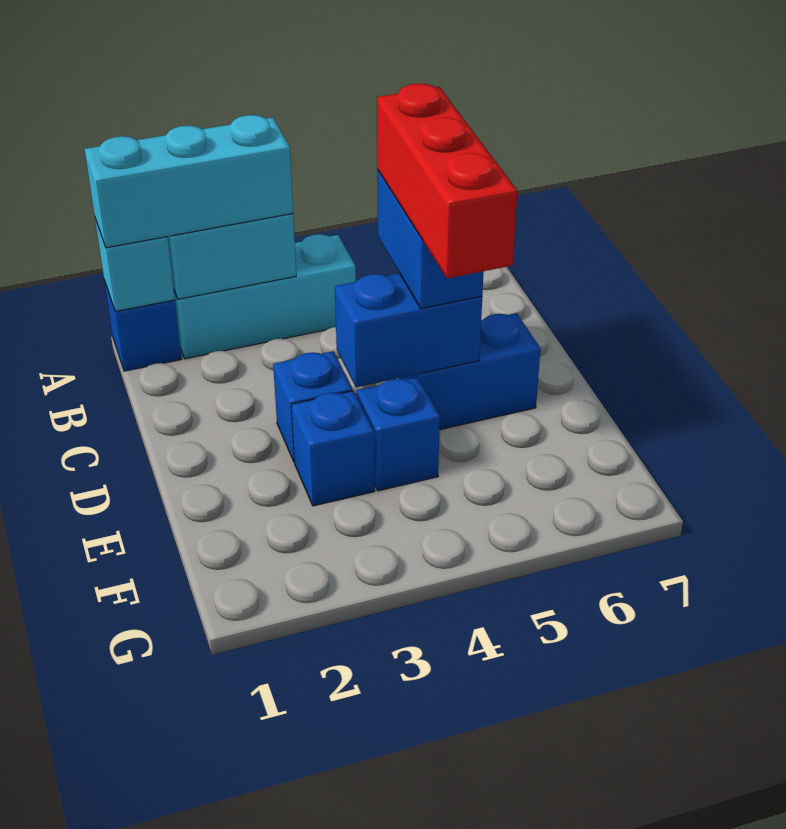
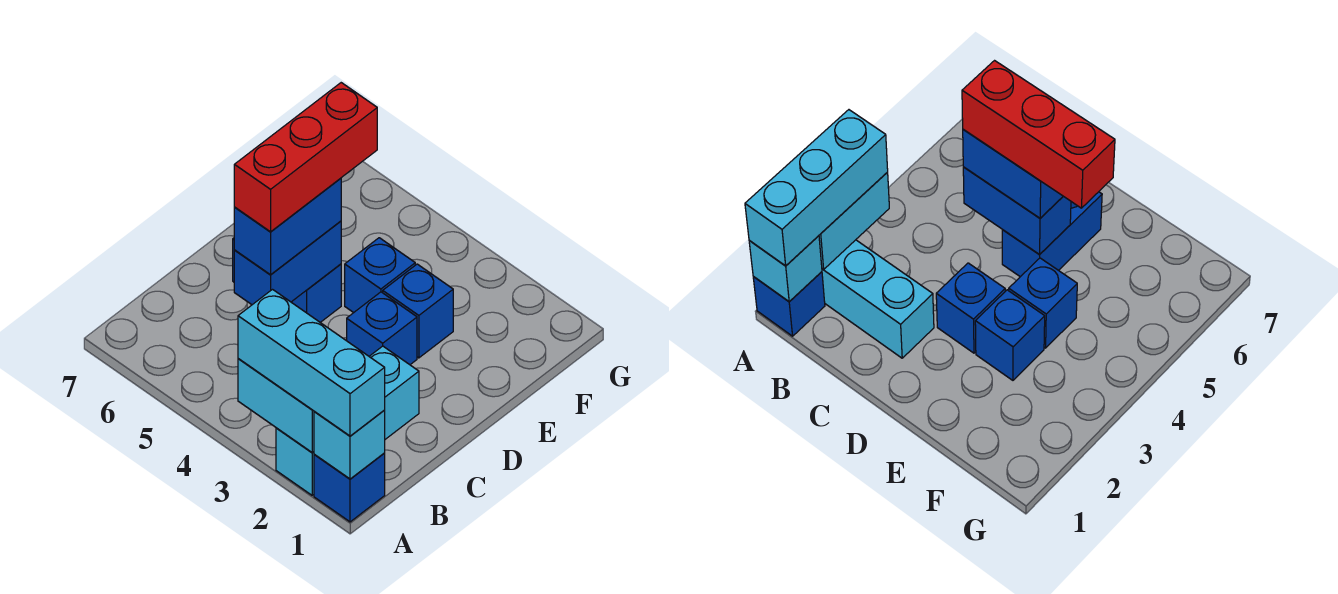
cyan brick A2:A4 level 1 -> cyan brick A2:C2 level 1
blue brick D4:D5 level 2 -> blue brick C5:D5 level 2

